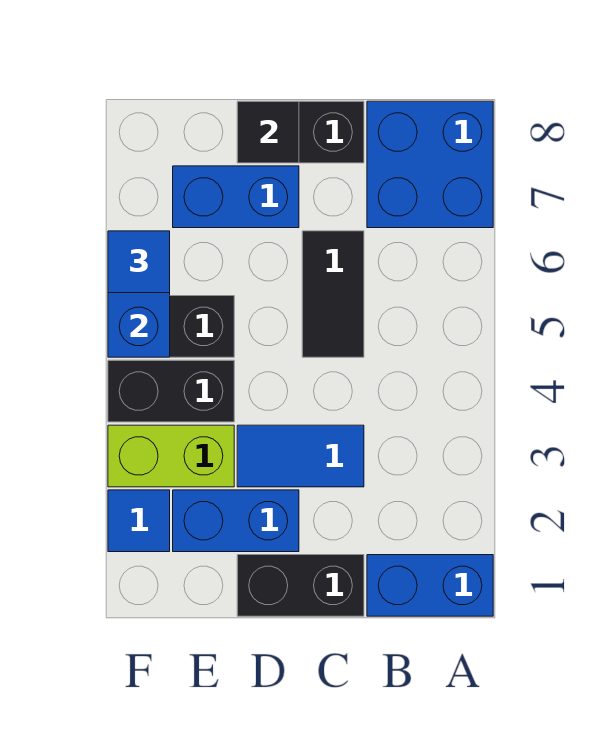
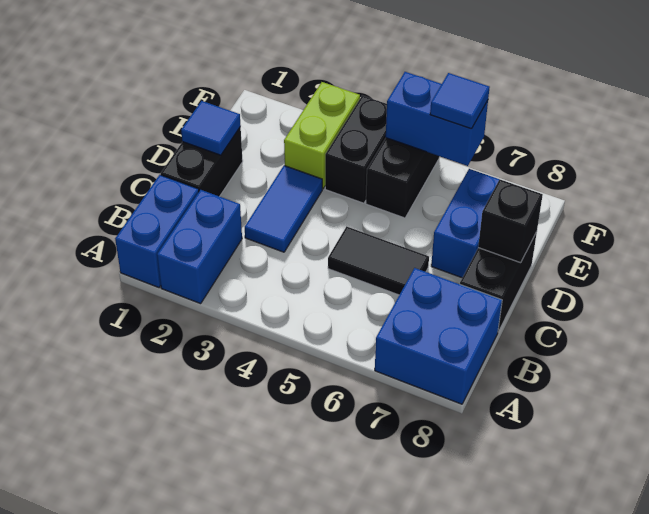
blue brick D2:E2 level 1 -> blue brick A2:B2 level 1
black tile D8 level 2 -> black brick D8 level 2
blue tile F2 level 1 -> blue tile D1 level 2

